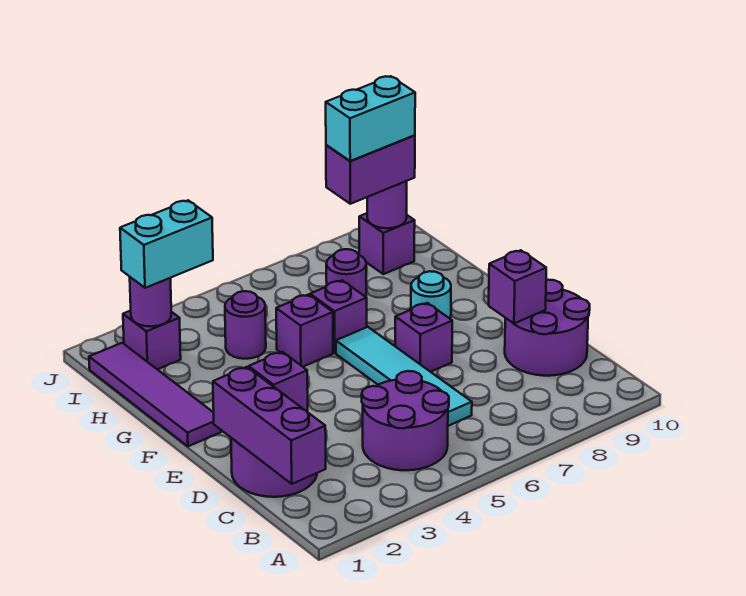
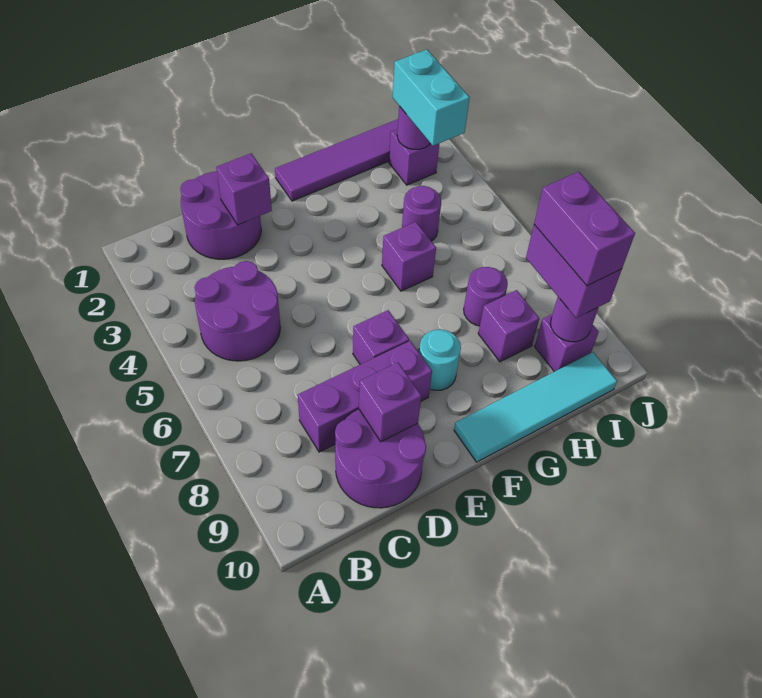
purple brick B1:D1 level 2 -> purple brick C8:E8 level 1
cyan tile C6:F6 level 1 -> cyan tile F10:I10 level 1
purple brick G6 level 1 -> purple brick H8 level 1
cyan brick I8:I9 level 4 -> purple brick I8:I9 level 4

